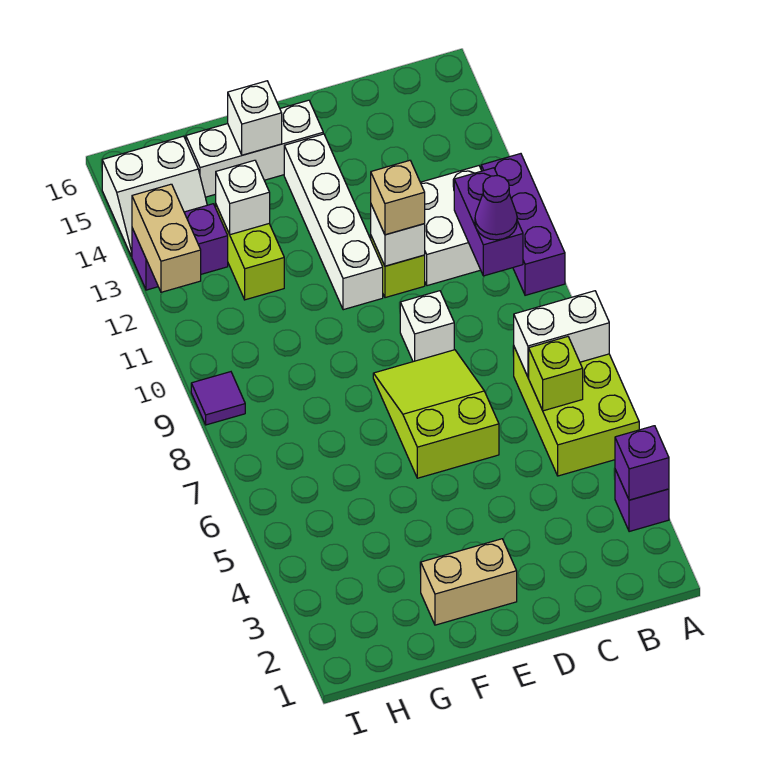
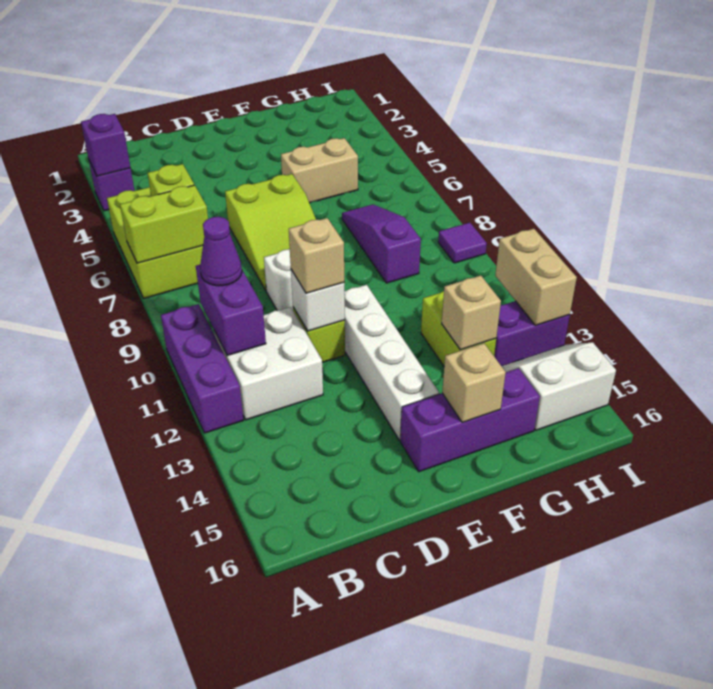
white brick A7:B7 level 2 -> lime brick A7:B7 level 2
tan brick E2:F2 level 1 -> tan brick F5:G5 level 1
white brick E15:G15 level 1 -> purple brick E15:G15 level 1
white brick F15 level 2 -> tan brick F15 level 2
none -> purple slope G7:G9 level 1 top 9
white brick G13 level 2 -> tan brick G13 level 2

